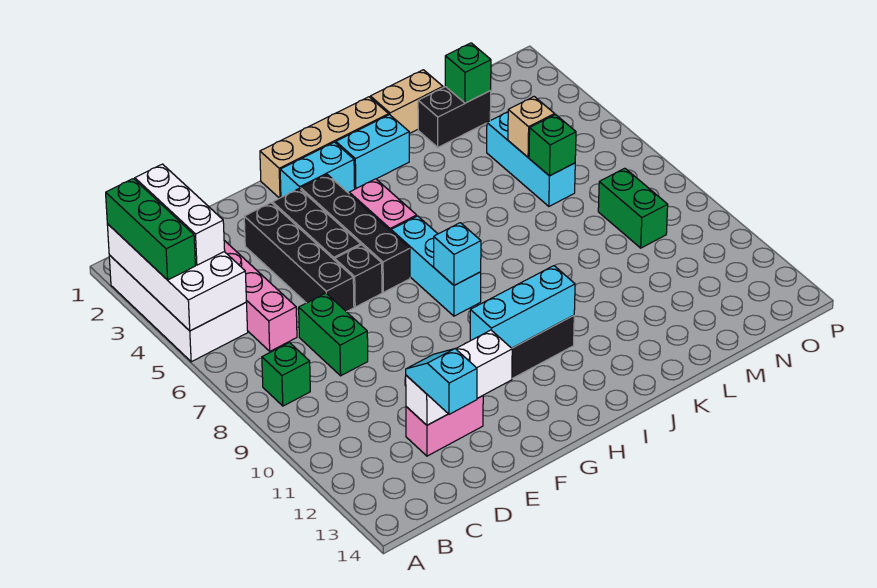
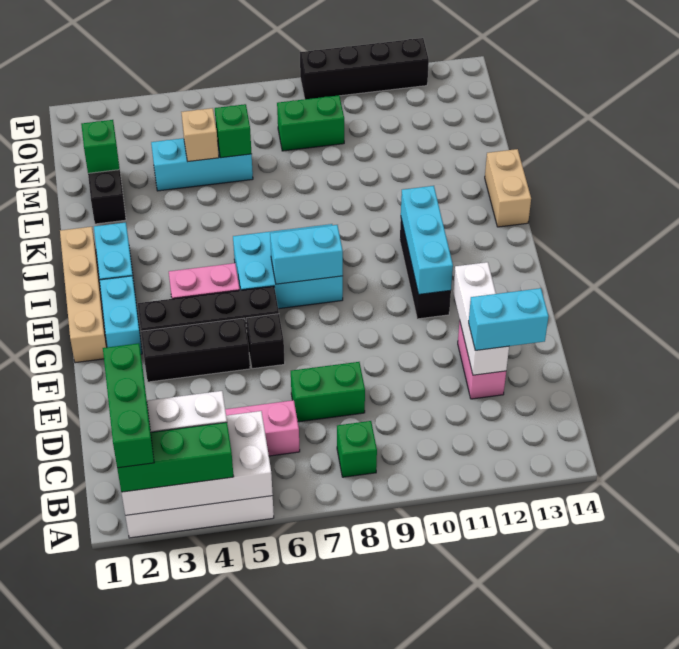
none -> green brick A2:C2 level 4
cyan slope D12:D13 level 3 top 13 -> cyan brick D12:D13 level 3
black brick E3:E6 level 1 -> black brick P9:P12 level 1
cyan brick H6:H8 level 1 -> cyan brick H6:I8 level 1
cyan brick H8 level 2 -> cyan brick H7:H8 level 2
tan brick K1:L1 level 1 -> tan brick J14:K14 level 1

